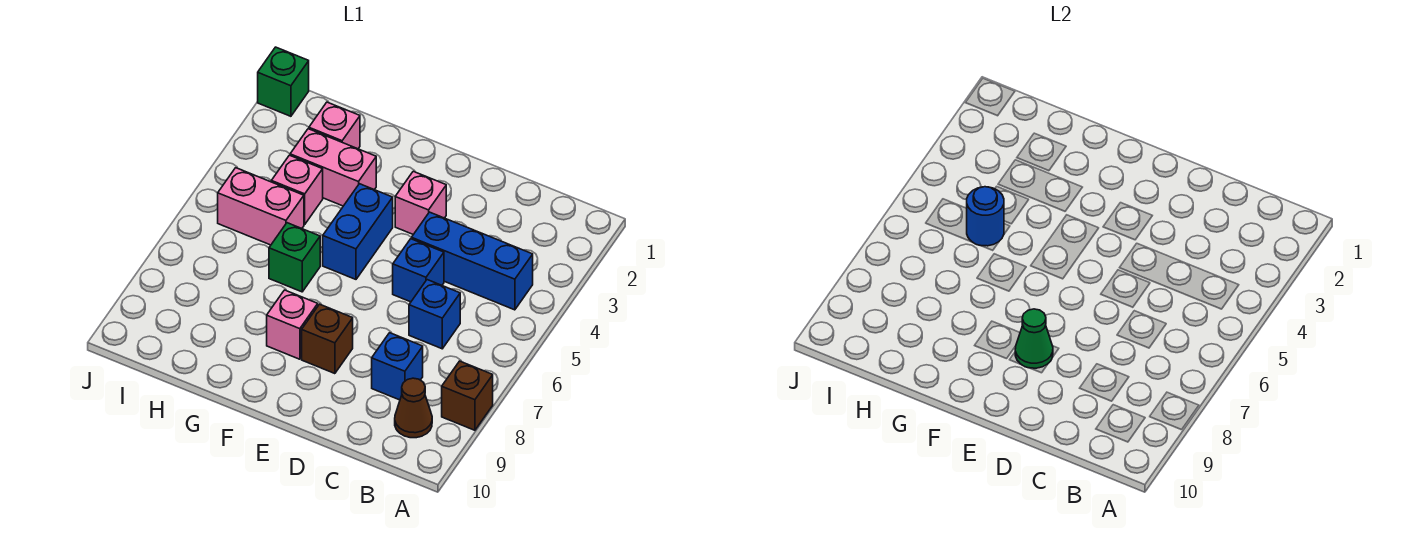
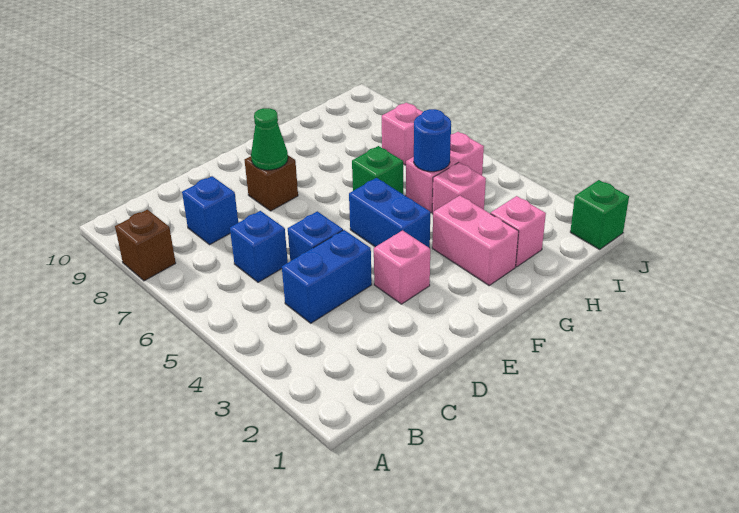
blue brick B4:D4 level 1 -> blue brick C4:D4 level 1
brown cone B9 level 1 -> none
pink brick F8 level 1 -> pink brick I7 level 1
pink brick G3:H3 level 1 -> pink brick G2:G3 level 1

